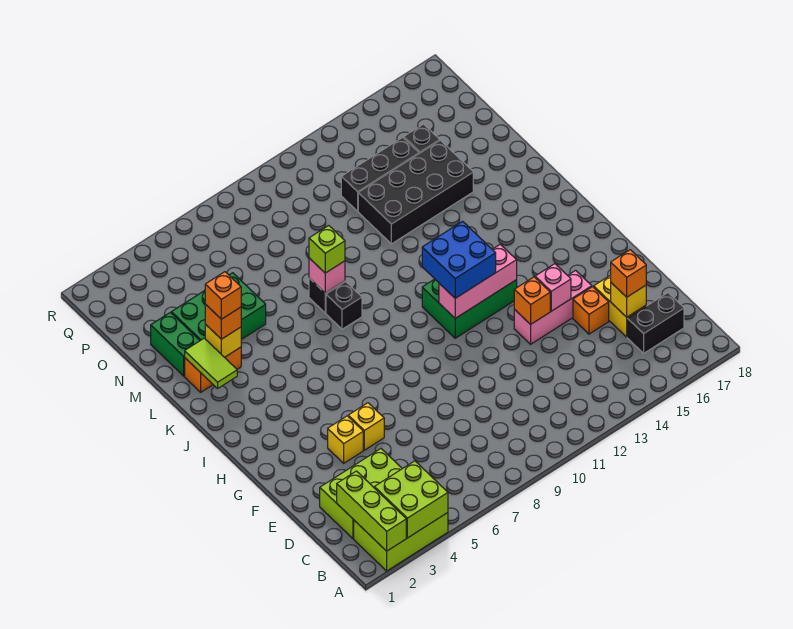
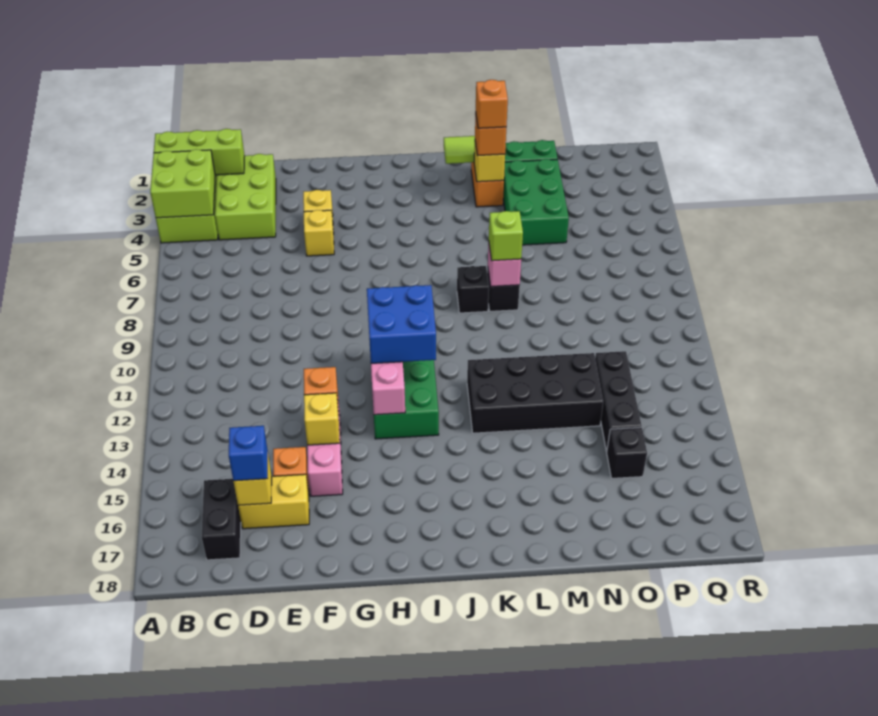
orange brick D16 level 3 -> blue brick D16 level 3
pink brick F14 level 2 -> yellow brick F14 level 2
black brick M12:N15 level 1 -> black brick K12:N13 level 1

